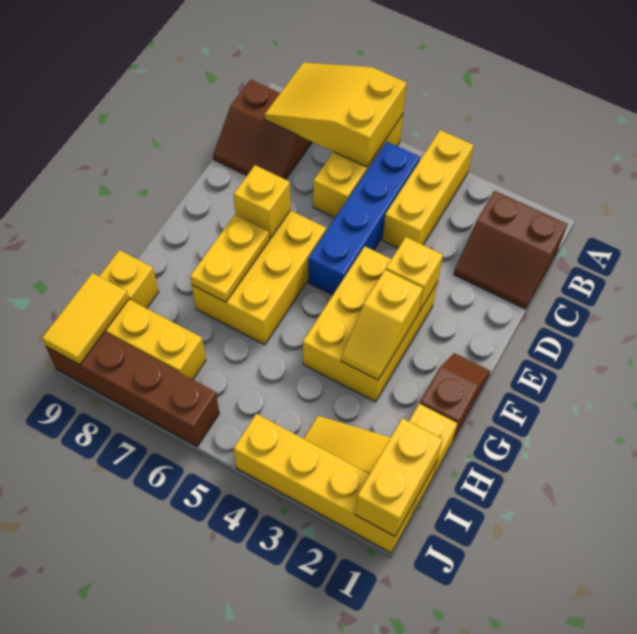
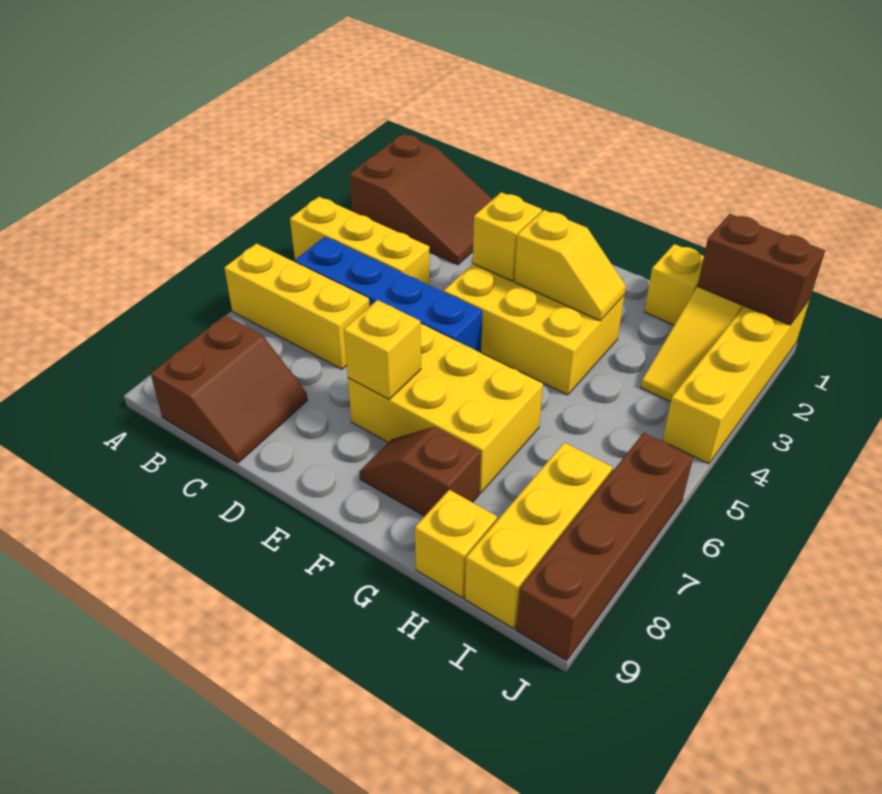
yellow slope A6:B8 level 2 top 6 -> none
brown slope B1:C2 level 1 top B -> brown slope A1:C2 level 1 top A
brown slope F1:G1 level 1 top G -> brown slope F8:G8 level 1 top G
yellow plate F7:G7 level 2 -> none
yellow brick I1:J1 level 2 -> brown brick I1:J1 level 2
yellow tile I9:J9 level 2 -> none

